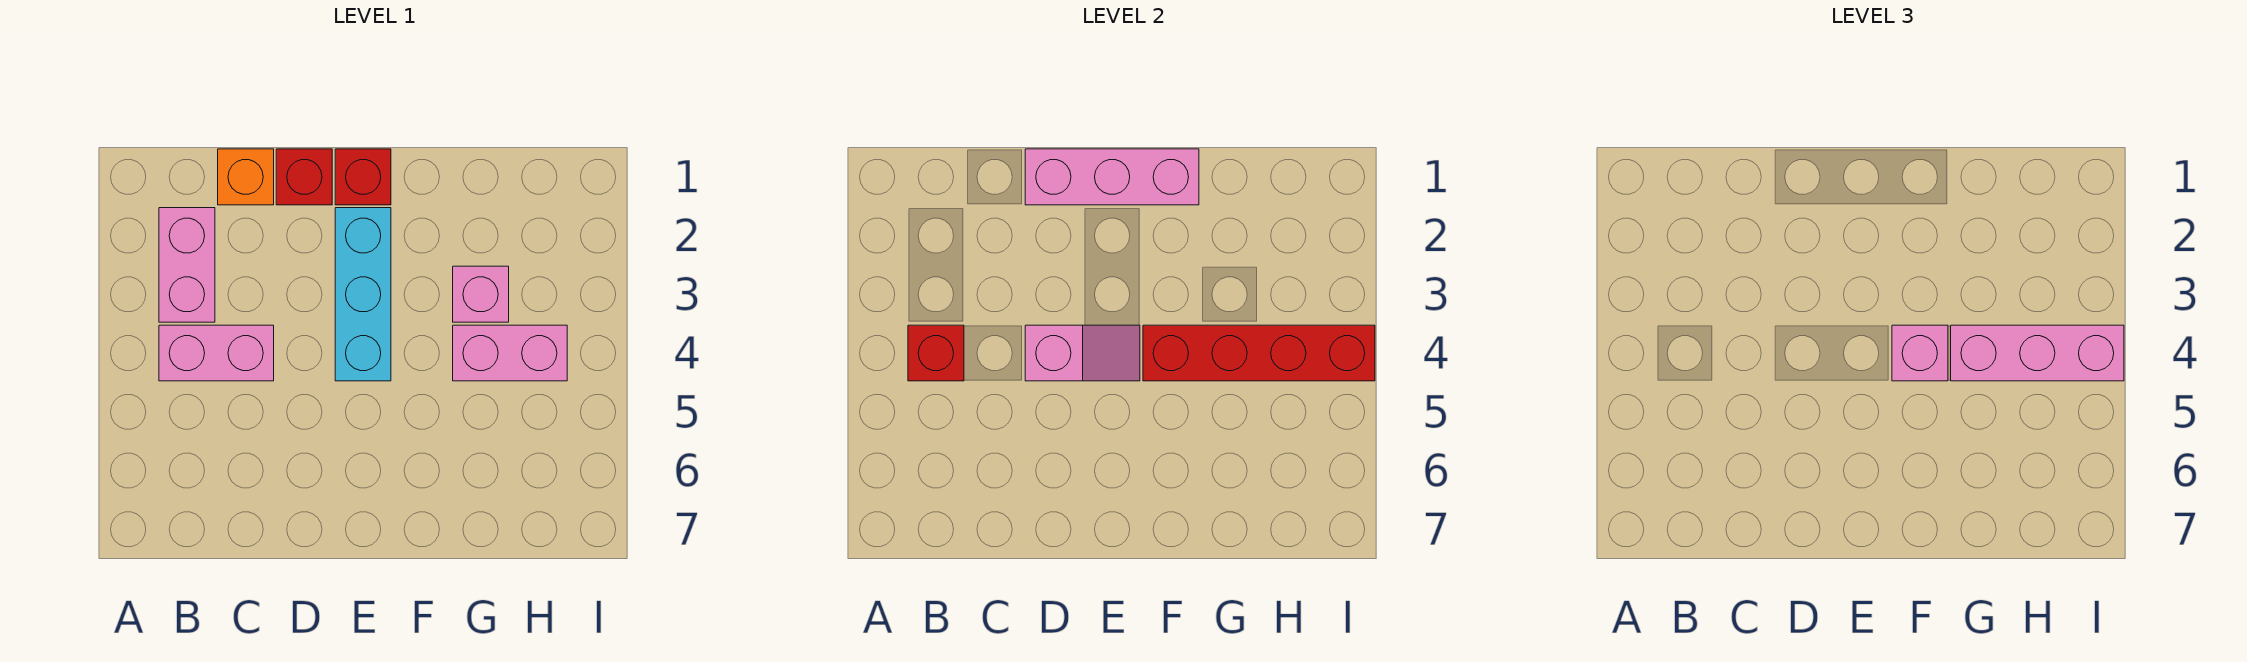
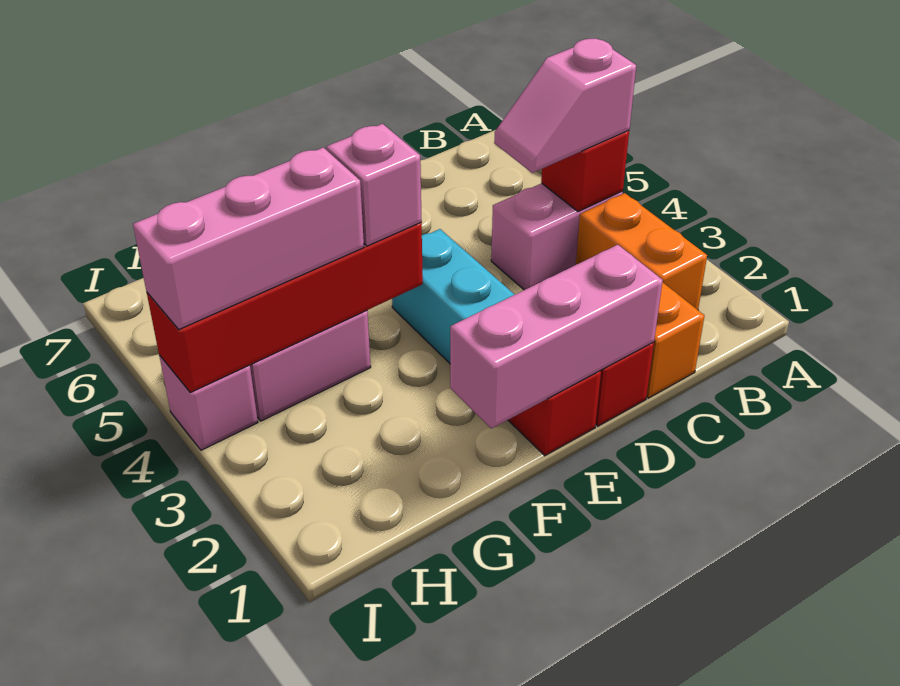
pink brick B2:B3 level 1 -> orange brick B2:B3 level 1
pink slope D4:E4 level 2 top D -> pink slope B4:C4 level 3 top B
pink brick G3 level 1 -> pink brick I4 level 1

